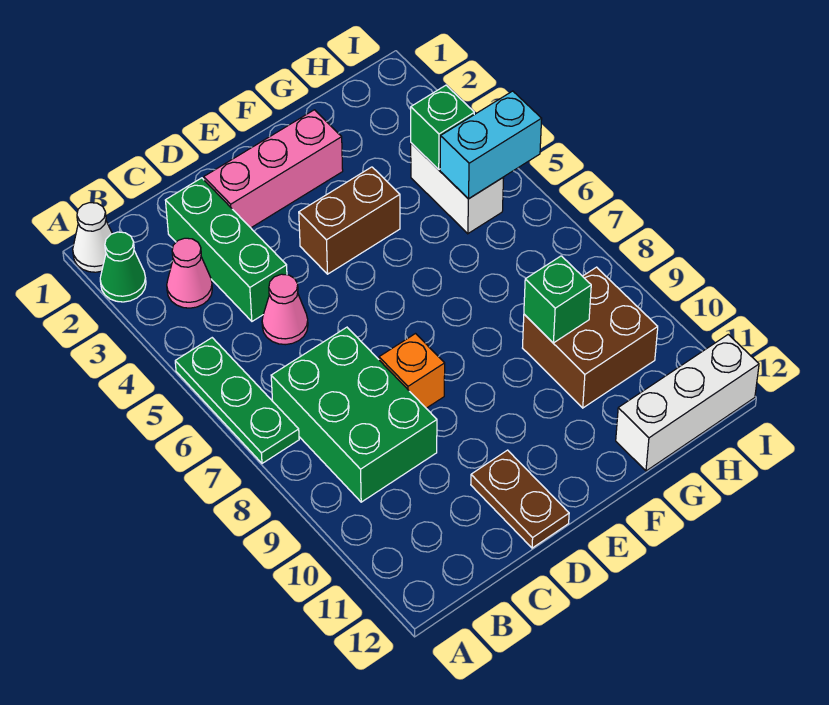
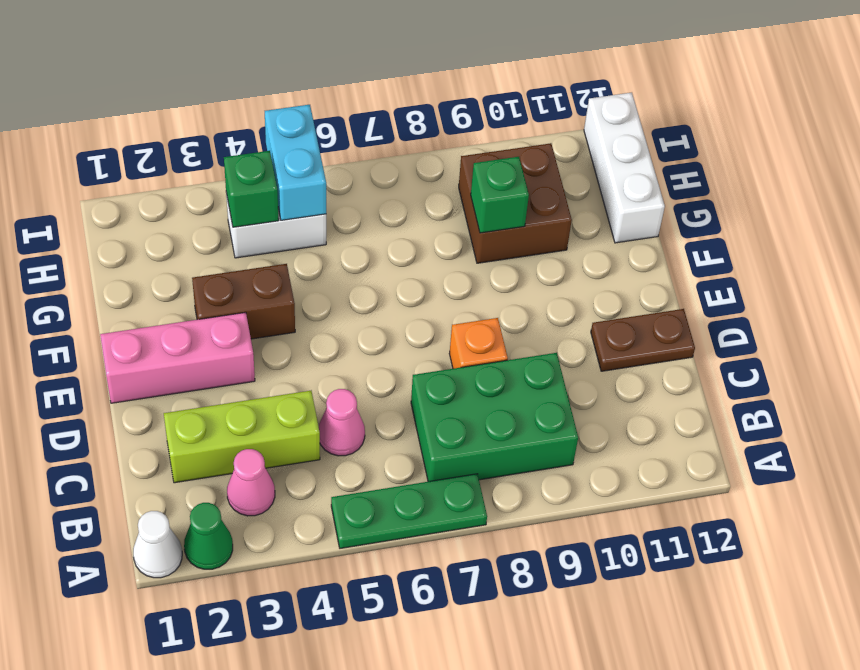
green brick C2:C4 level 1 -> lime brick C2:C4 level 1
pink brick D2:F2 level 1 -> pink brick E1:E3 level 1
brown brick E4:F4 level 1 -> brown brick F3:F4 level 1

